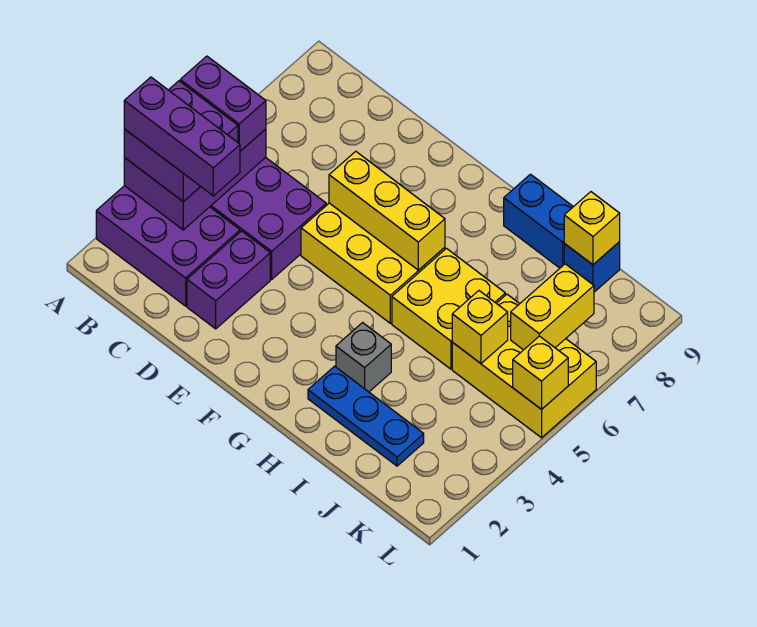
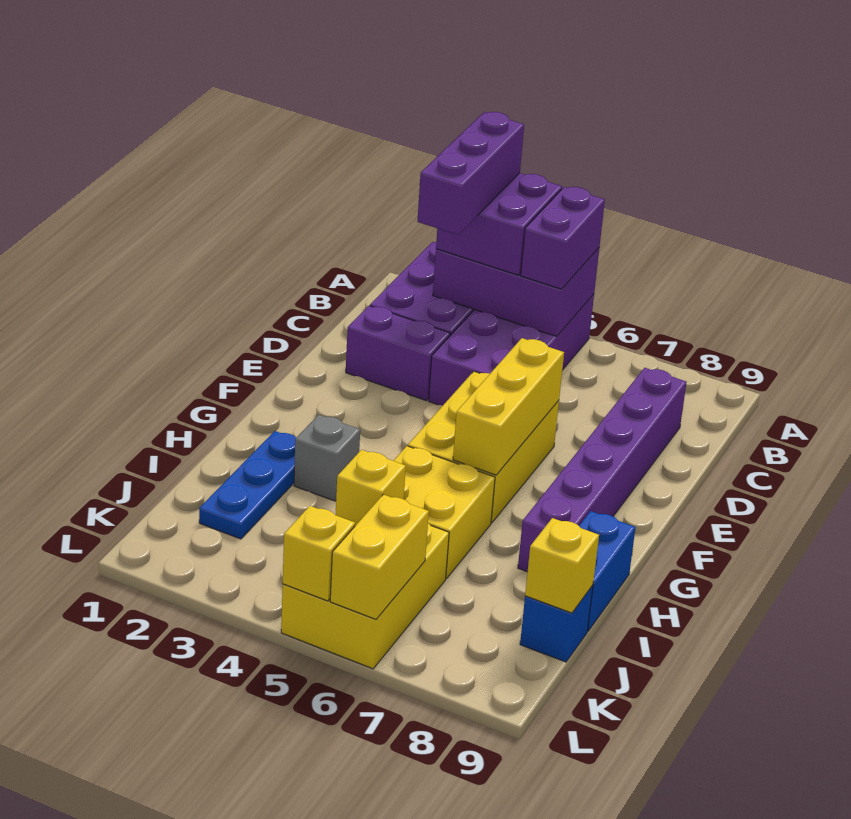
none -> purple brick C8:H8 level 1
yellow brick K6:K7 level 2 -> yellow brick K6:L6 level 2

